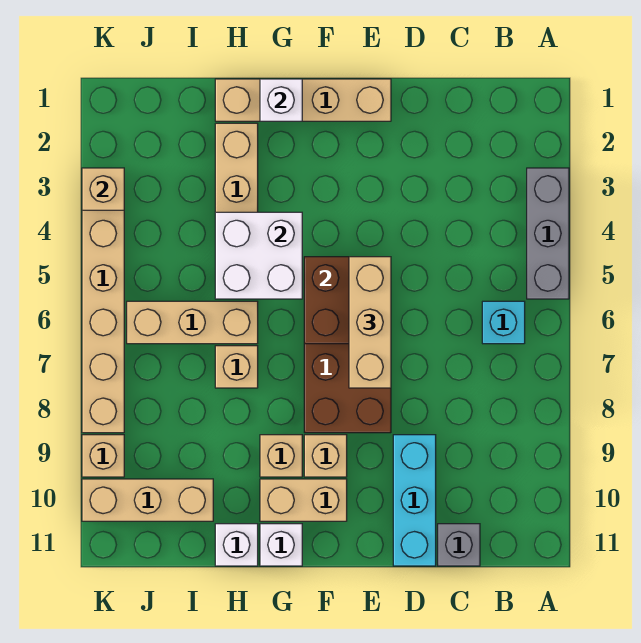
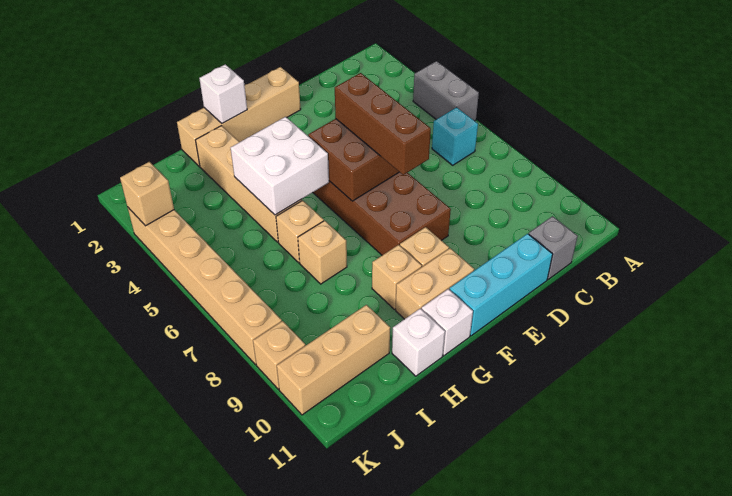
grey brick A3:A5 level 1 -> grey brick A4:A5 level 1
cyan brick D9:D11 level 1 -> cyan brick D11:F11 level 1
tan brick E5:E7 level 3 -> brown brick E5:E7 level 3
tan brick H6:J6 level 1 -> tan brick H6 level 1

